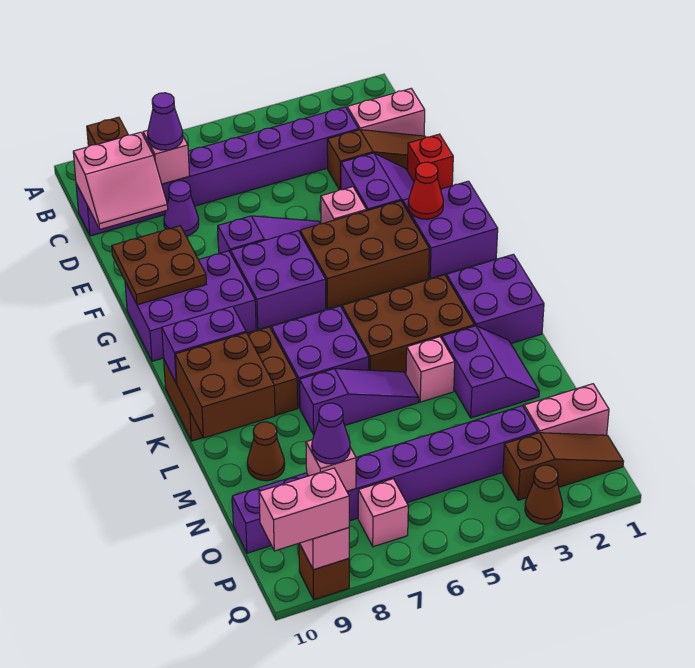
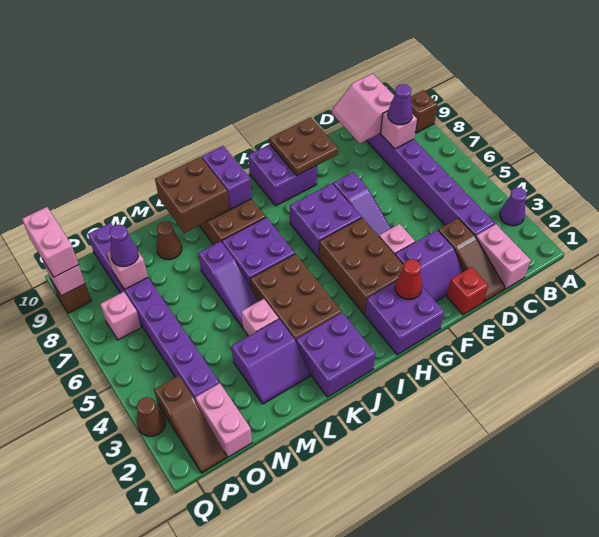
purple cone D8 level 1 -> purple cone A3 level 1
purple brick G8:H10 level 1 -> purple brick G9:H10 level 1

